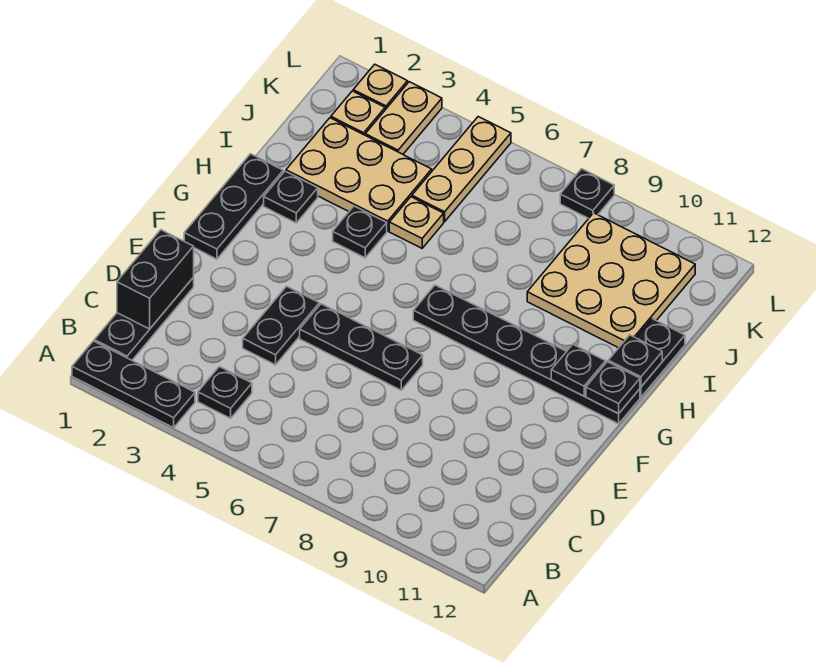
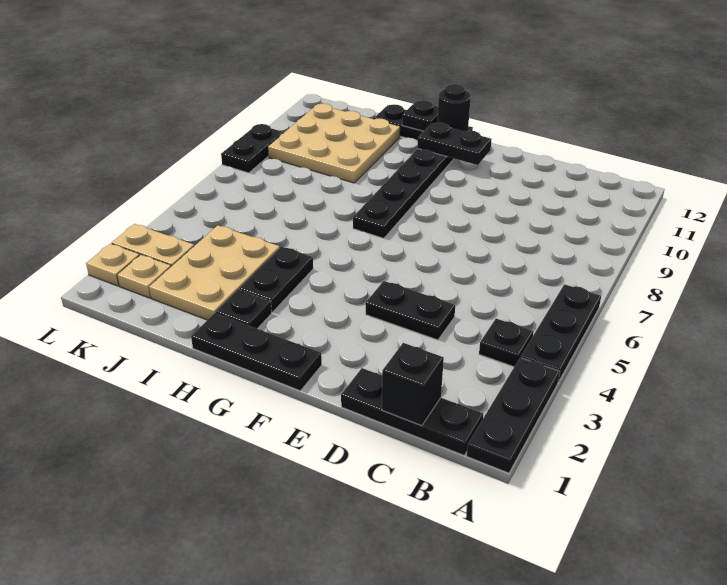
black brick C1:D1 level 2 -> black brick C1 level 2
black plate E5:E7 level 1 -> black plate A4:A6 level 1
black plate G11 level 2 -> black plate F11:G11 level 2
black plate G12 level 2 -> black round brick G12 level 2
black plate H4 level 1 -> black plate H3:H4 level 1
tan plate I5 level 1 -> none
tan plate J5:L5 level 1 -> none
black plate L8 level 1 -> black plate L8:L9 level 1

